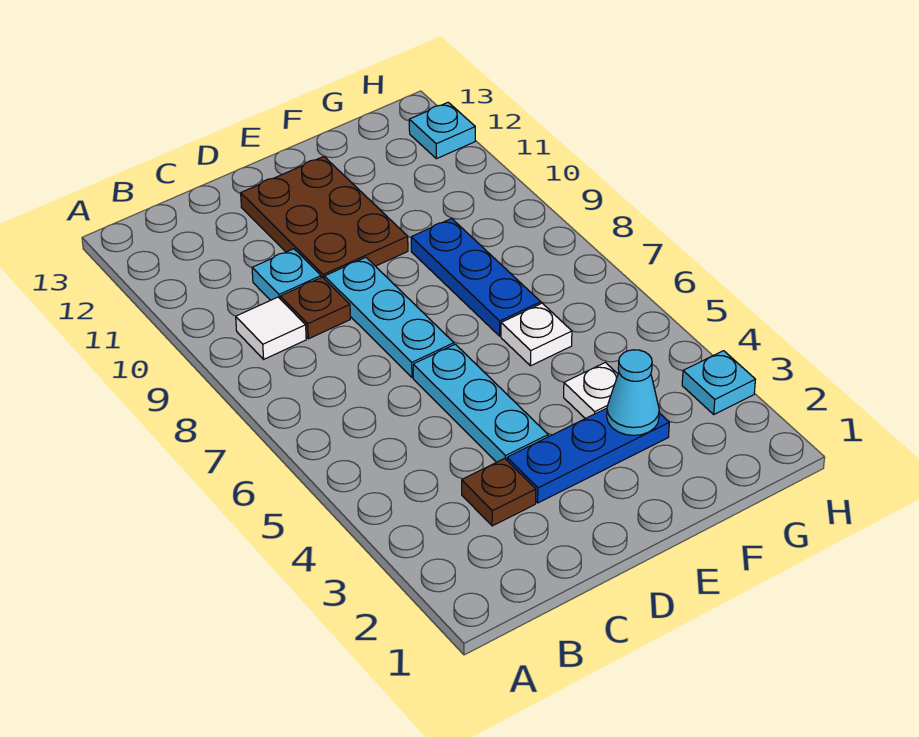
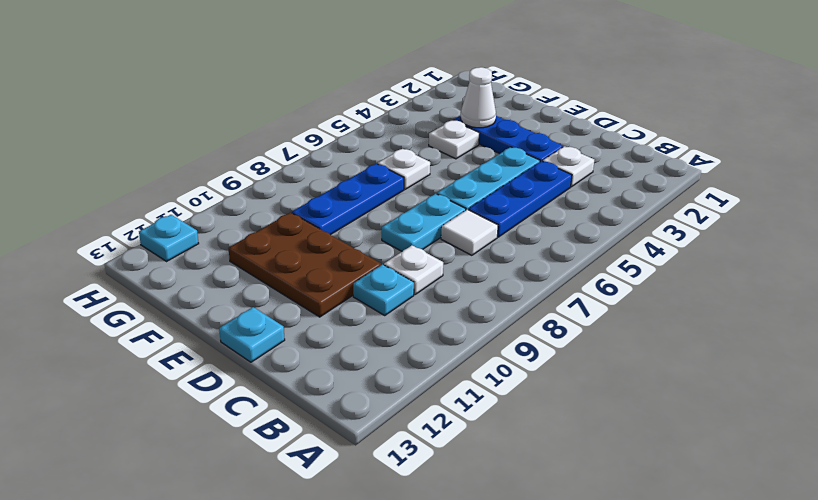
white tile B9 level 1 -> white tile C7 level 1
brown plate C3 level 1 -> white plate C3 level 1
none -> blue plate C4:C6 level 1
brown plate C9 level 1 -> white plate C9 level 1
cyan plate D7:D9 level 1 -> cyan plate D7:D8 level 1
brown plate D10:E12 level 1 -> brown plate D10:F11 level 1
cyan cone F3 level 2 -> white cone F3 level 2
cyan plate H3 level 1 -> cyan plate D13 level 1

